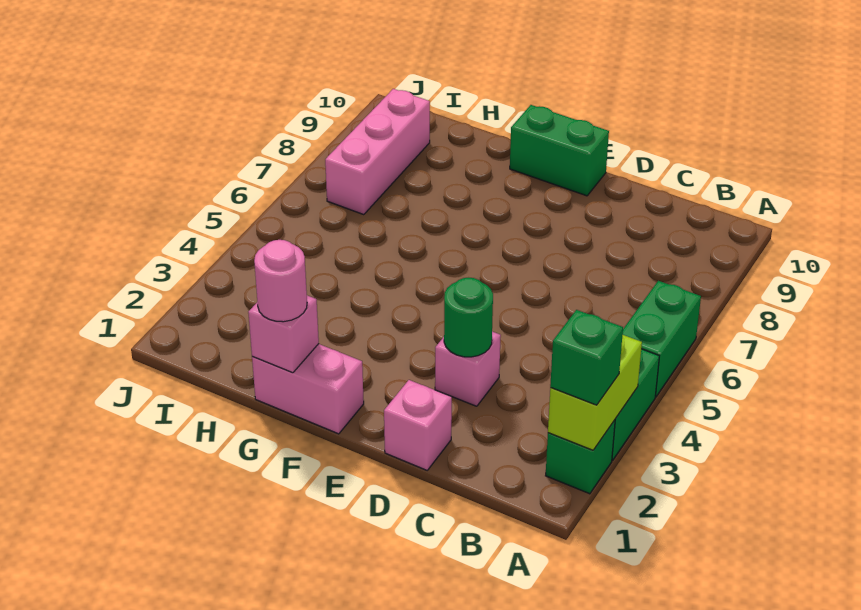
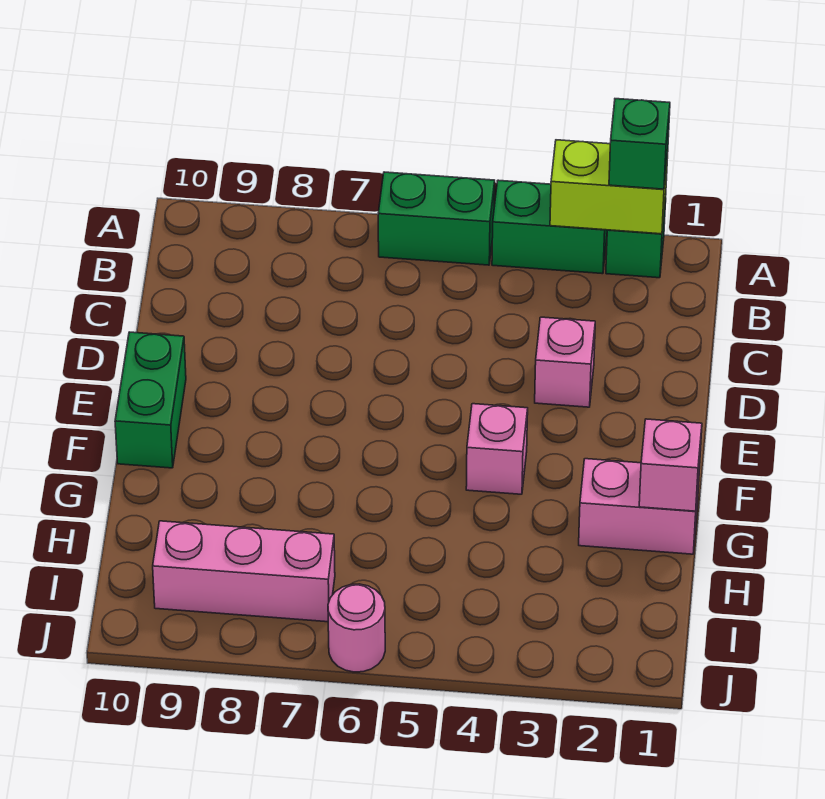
pink brick D1 level 1 -> pink brick F4 level 1
green round brick D3 level 2 -> none
pink brick F1:G1 level 1 -> pink brick G1:G2 level 1
pink round brick G1 level 3 -> pink round brick J6 level 1

